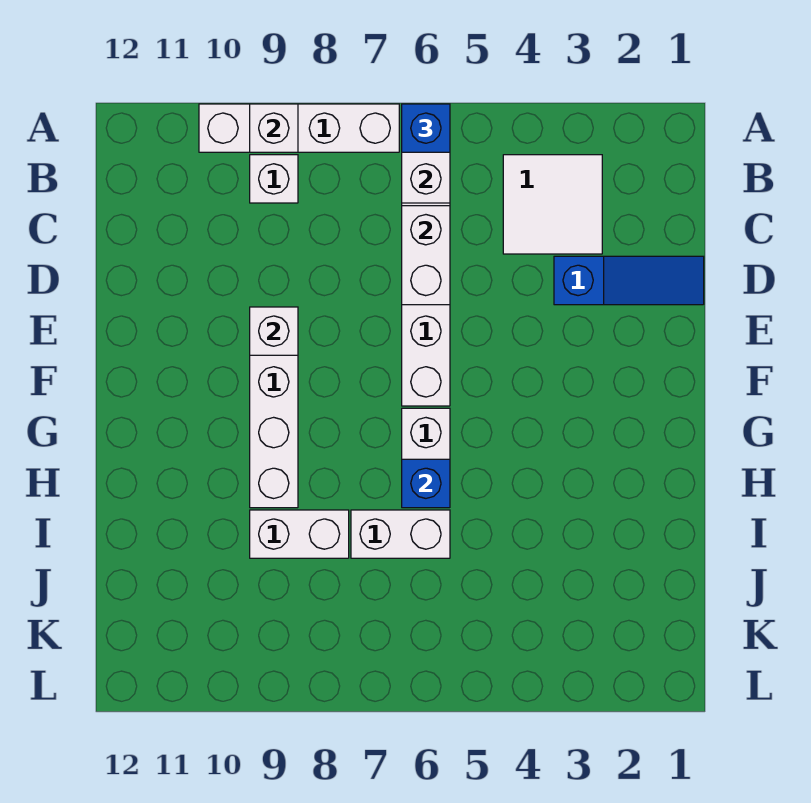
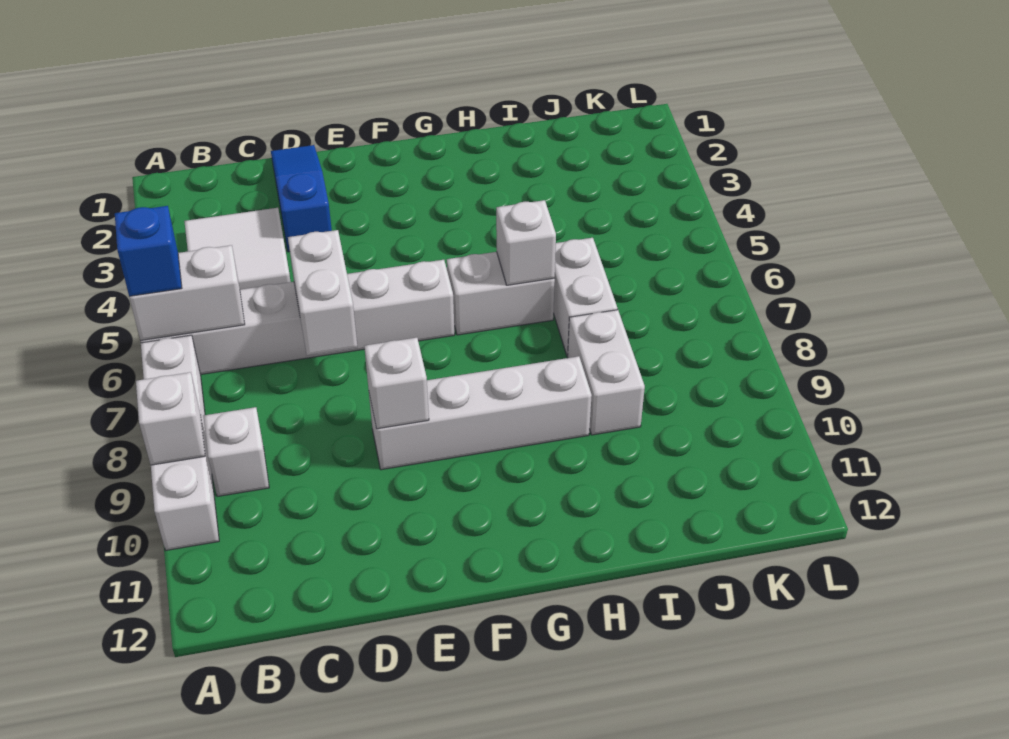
white brick C6:D6 level 2 -> white brick D6:D7 level 2
blue brick H6 level 2 -> white brick H6 level 2

